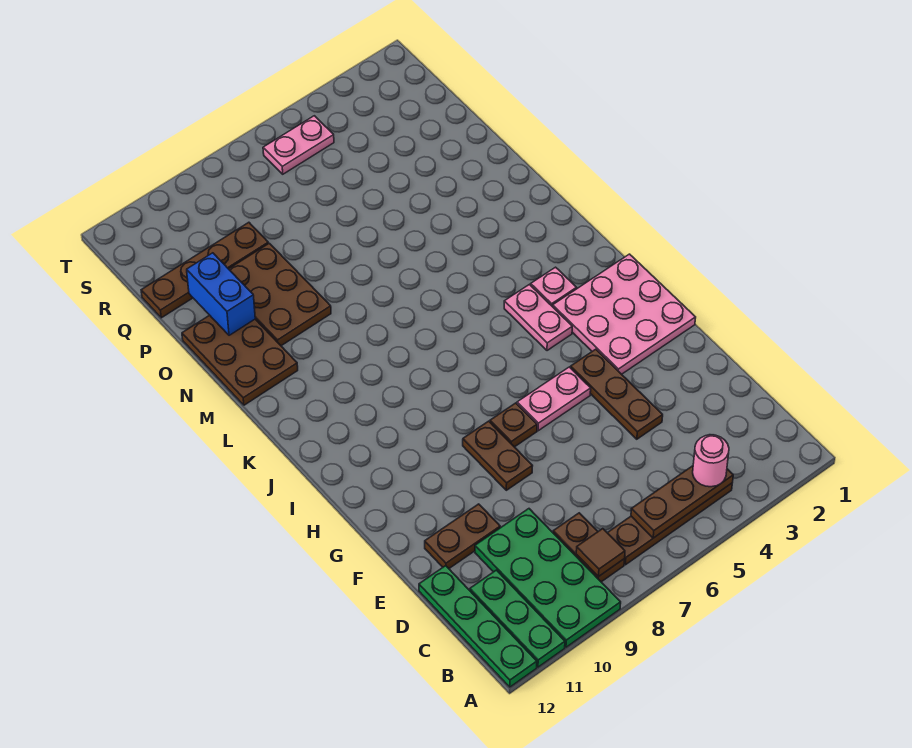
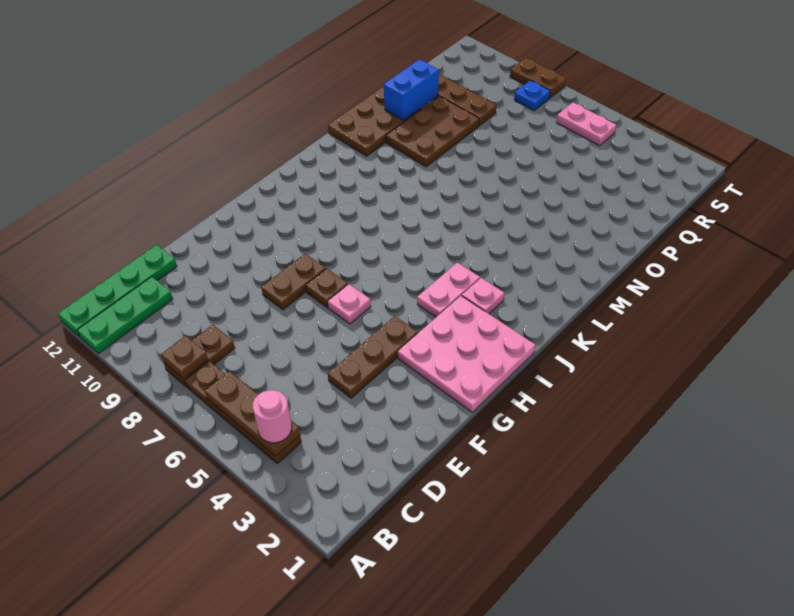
green plate A9:D10 level 1 -> none
brown tile B8 level 2 -> brown plate B8 level 2
brown plate E10:E11 level 1 -> brown plate T8:T9 level 1
pink plate G5:G6 level 1 -> pink plate G6 level 1
none -> blue plate S8 level 1

